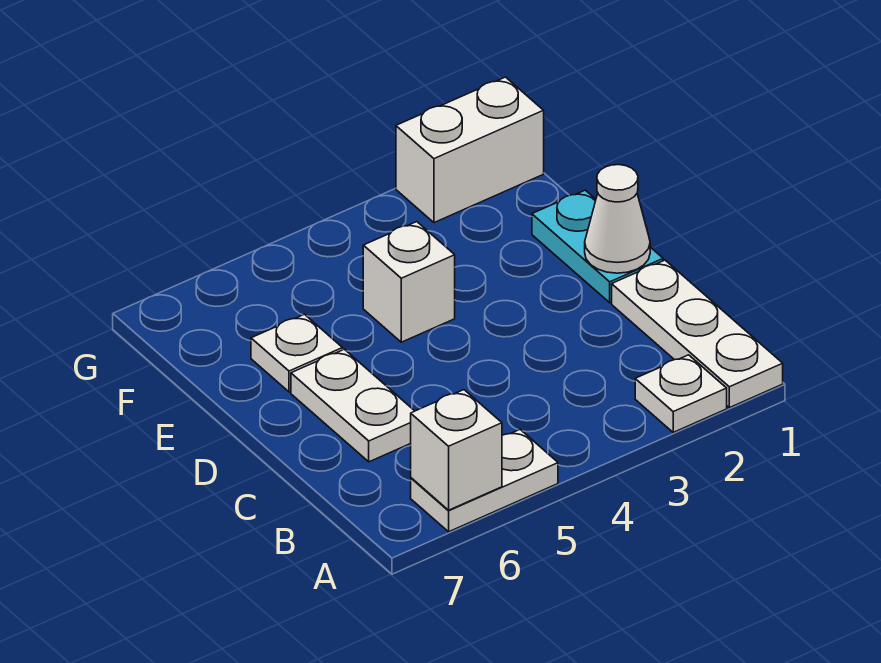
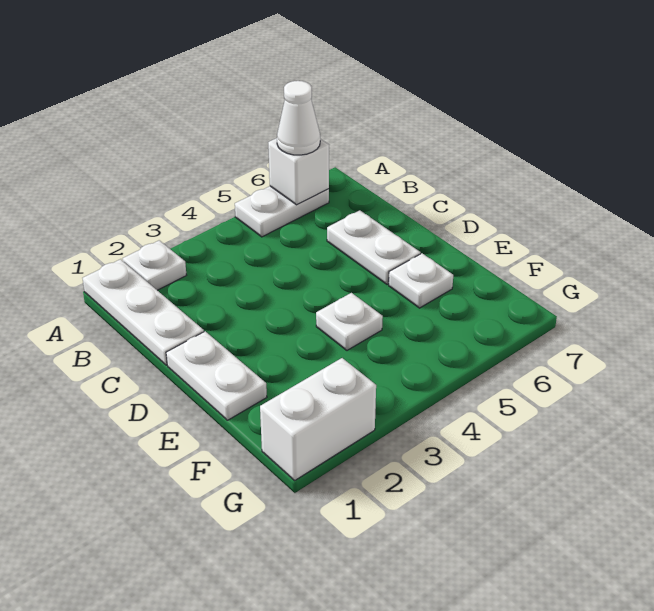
cyan plate D1:E1 level 1 -> white plate D1:E1 level 1
white cone D1 level 2 -> white cone A6 level 3
white brick E4 level 1 -> white plate E4 level 1

